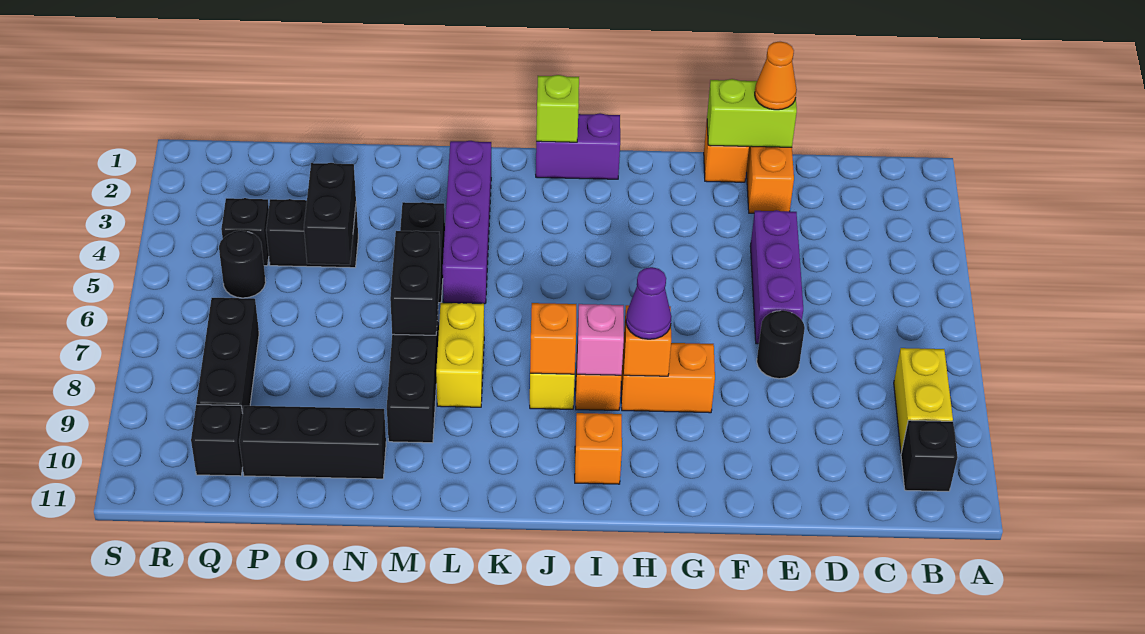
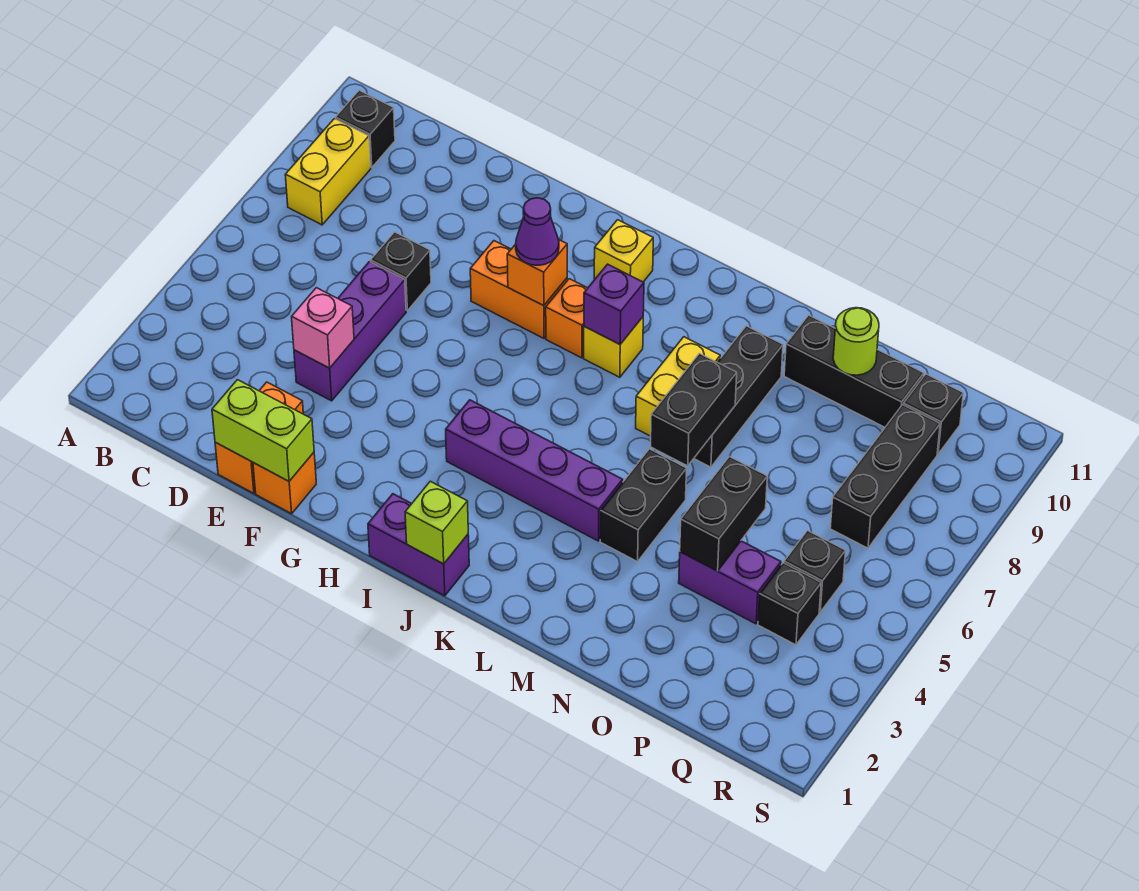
orange cone E1 level 3 -> none
black round brick E7 level 1 -> black brick E7 level 1
pink brick I8 level 2 -> pink brick E4 level 2
orange brick I10 level 1 -> yellow brick I10 level 1
orange brick J8 level 2 -> purple brick J8 level 2
purple brick L2:L5 level 1 -> purple brick I4:L4 level 1
black brick O4:P4 level 1 -> purple brick O4:P4 level 1
none -> lime round brick O10 level 2
black round brick Q5 level 1 -> black brick Q5 level 1

